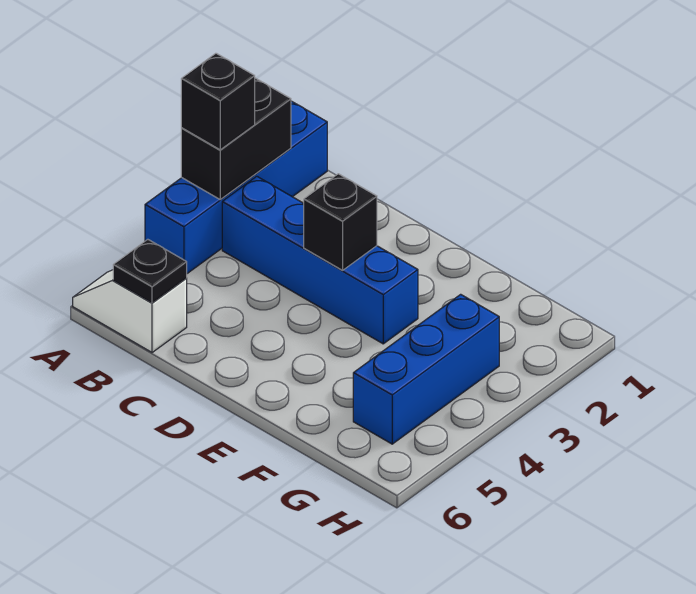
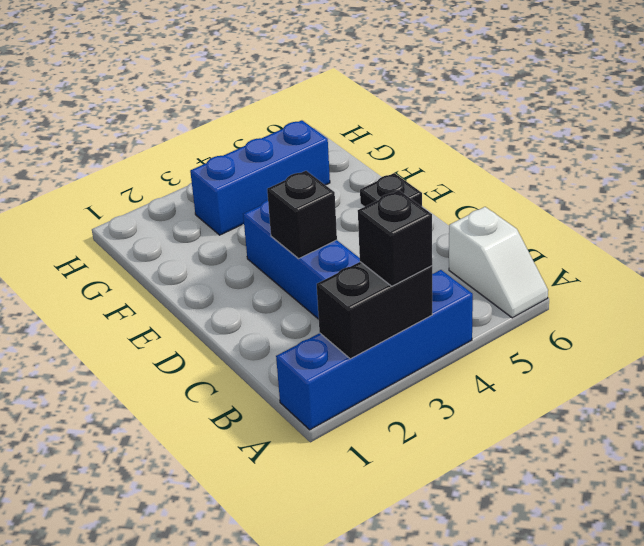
black plate B6 level 2 -> black plate E6 level 1

